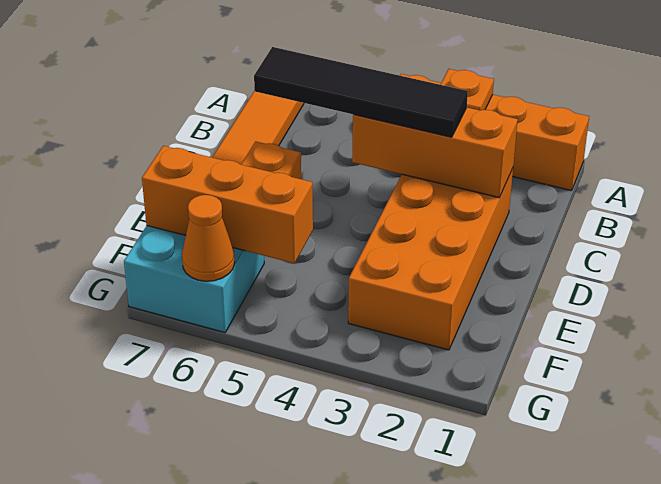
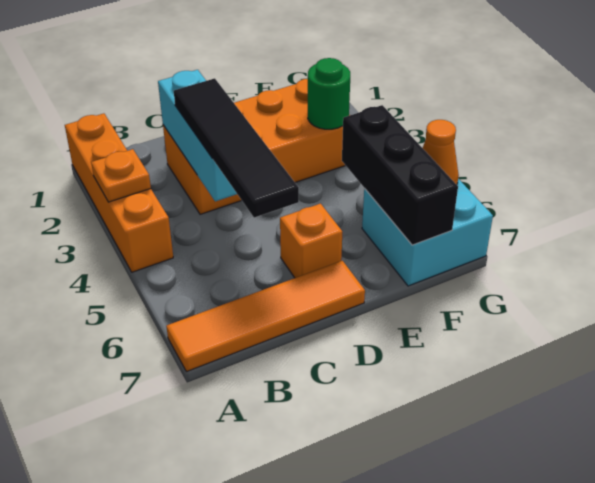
orange brick C2:C4 level 2 -> cyan brick C2:C4 level 2
none -> green round brick F3 level 2
orange brick F5:F7 level 2 -> black brick F5:F7 level 2

